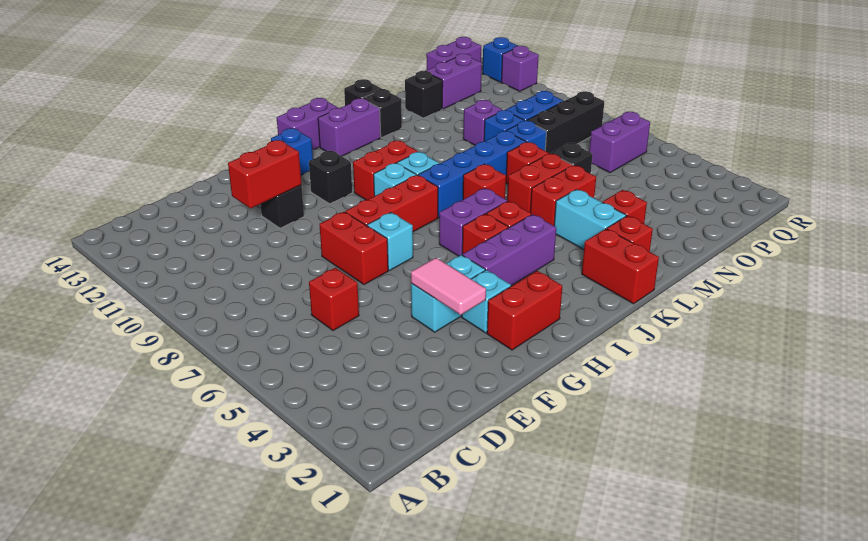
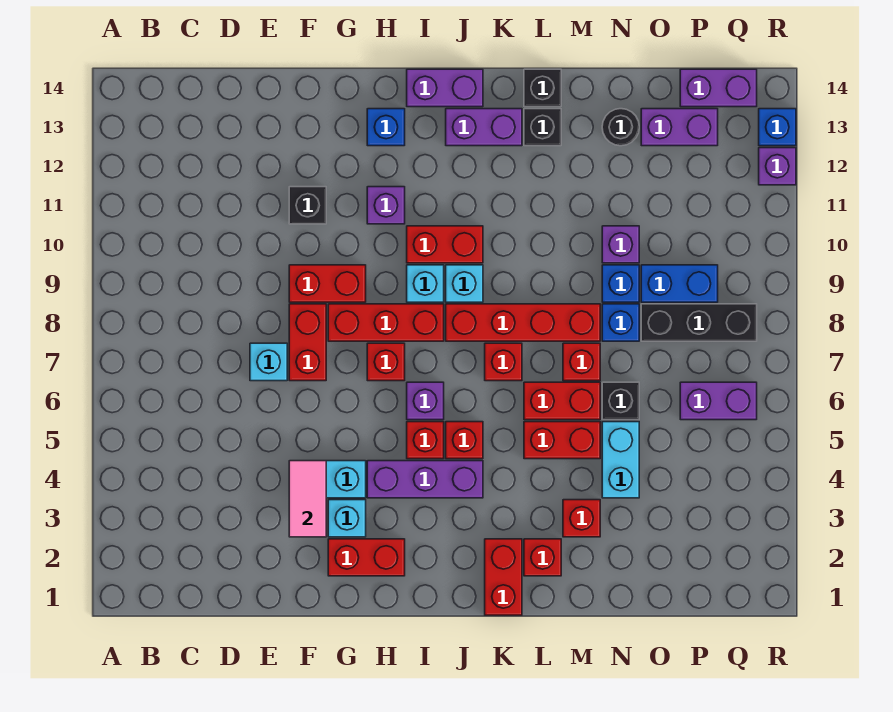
red brick D6 level 1 -> red brick H7 level 1
red brick E11:F11 level 2 -> red brick F9:G9 level 1
cyan brick G7 level 1 -> cyan brick E7 level 1
black brick H11 level 1 -> purple brick H11 level 1
purple brick I6:J6 level 1 -> purple brick I6 level 1
blue brick J8:M8 level 1 -> red brick J8:M8 level 1
cyan brick L3:L4 level 1 -> cyan brick N4:N5 level 1
black brick N13 level 1 -> black round brick N13 level 1

